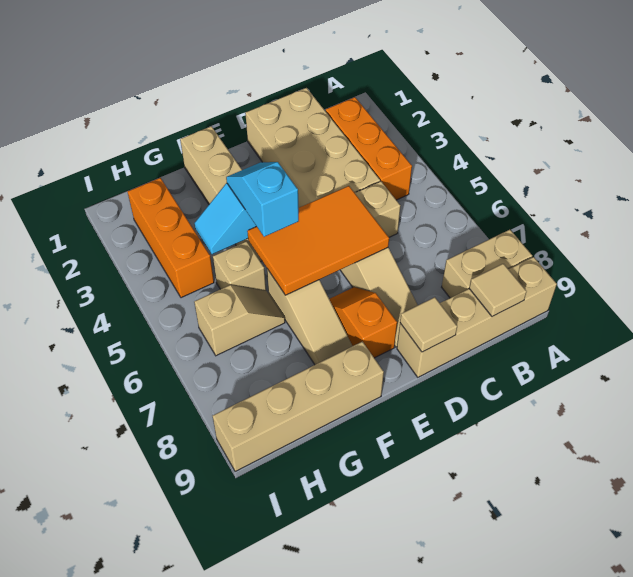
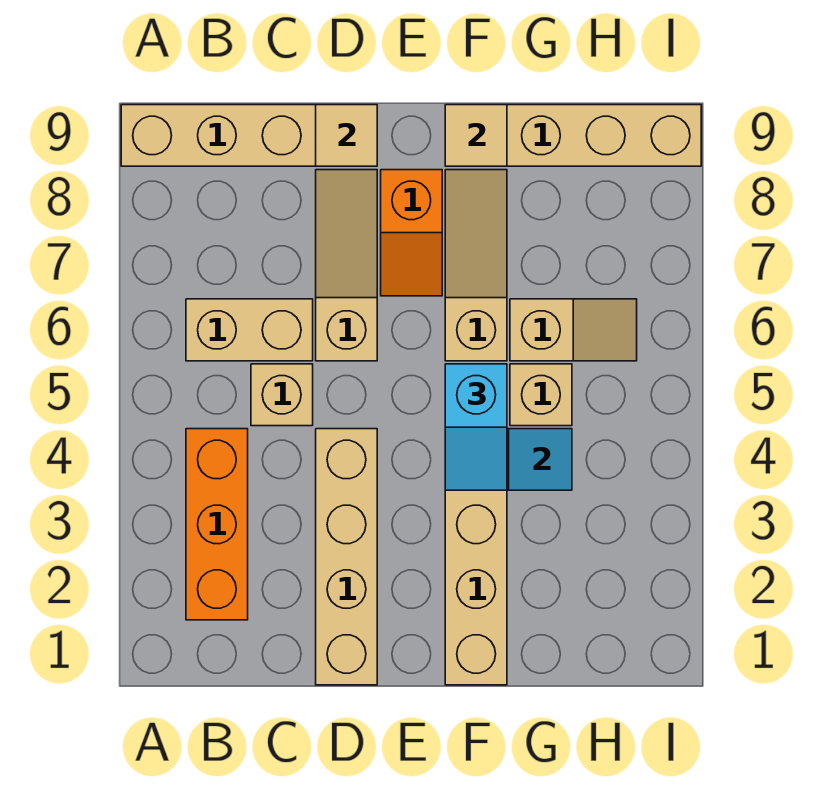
tan brick A8:B8 level 1 -> tan brick B6:C6 level 1
tan tile B9 level 2 -> tan tile F9 level 2
tan brick C1:D4 level 1 -> tan brick D1:D4 level 1
orange tile D5:F6 level 2 -> none
tan slope G6:H6 level 1 top H -> tan slope G6:H6 level 1 top G
orange brick H2:H4 level 1 -> none

